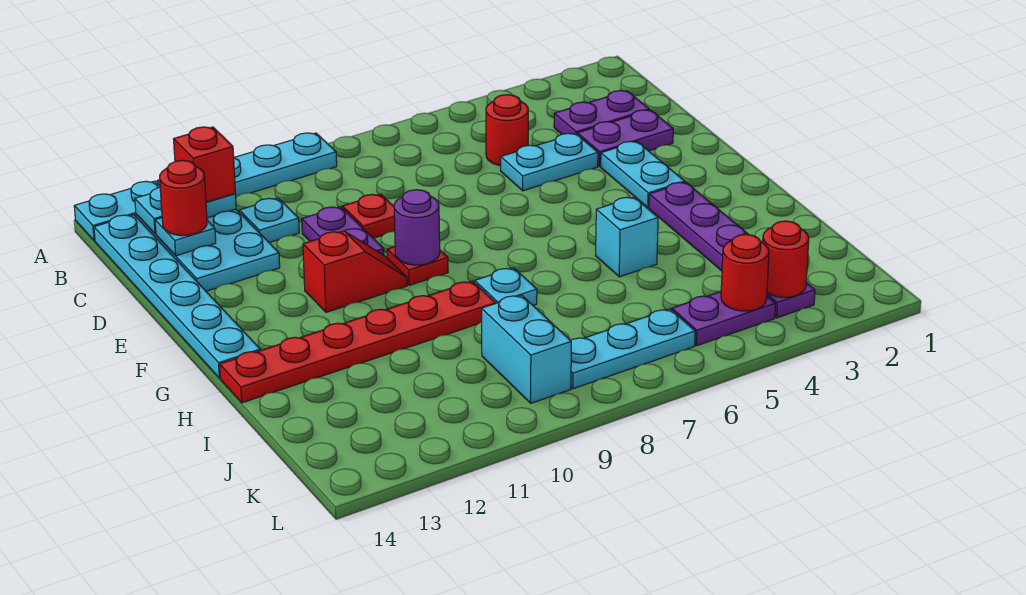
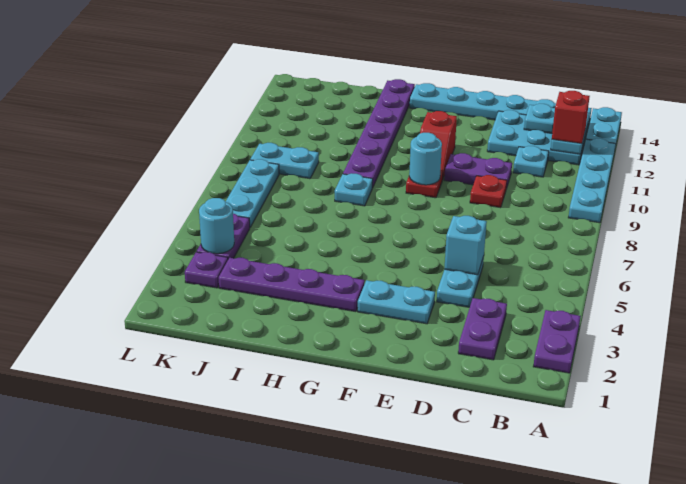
red round brick C5 level 1 -> none
red round brick C13 level 3 -> none
purple plate D2:D3 level 1 -> purple plate A2:A3 level 1
purple round brick F9 level 2 -> cyan round brick F9 level 2
cyan brick H5 level 1 -> cyan brick D5 level 2
red plate H9:H14 level 1 -> purple plate H9:H14 level 1
cyan brick J9:K9 level 1 -> cyan plate J9:K9 level 1
red round brick K3 level 2 -> none
red round brick K4 level 2 -> cyan round brick K4 level 2

